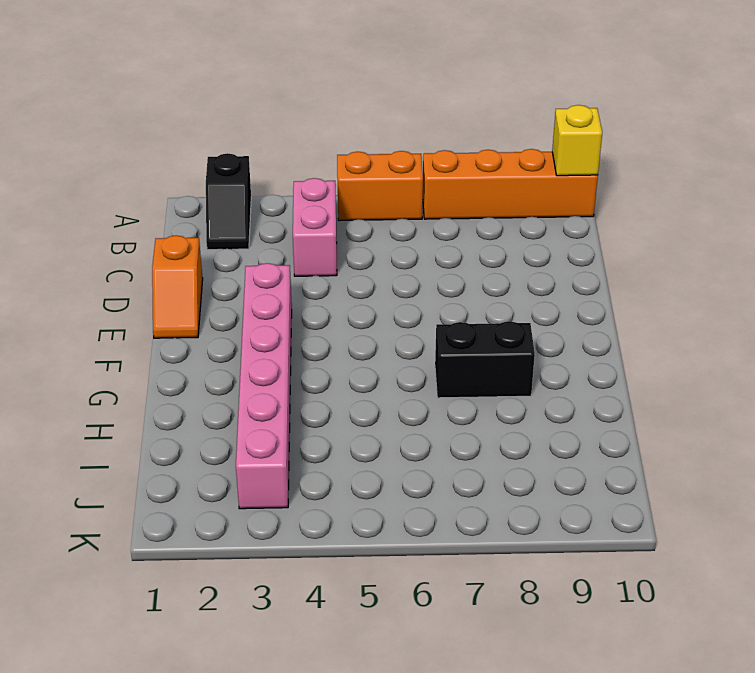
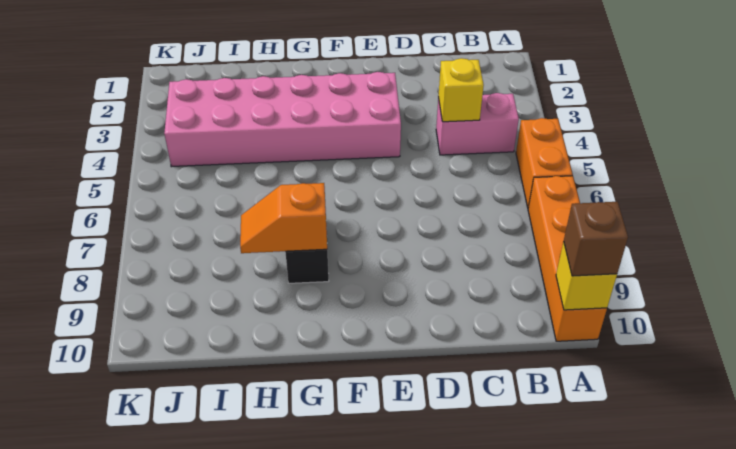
black slope A2:B2 level 1 top A -> none
none -> brown brick A10 level 3
none -> yellow brick C4 level 2
orange slope D1:E1 level 1 top D -> orange slope G8:H8 level 2 top G
pink brick E3:J3 level 1 -> pink brick E3:J4 level 1

